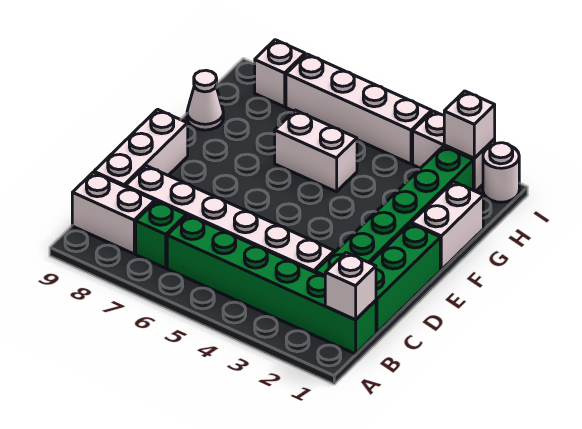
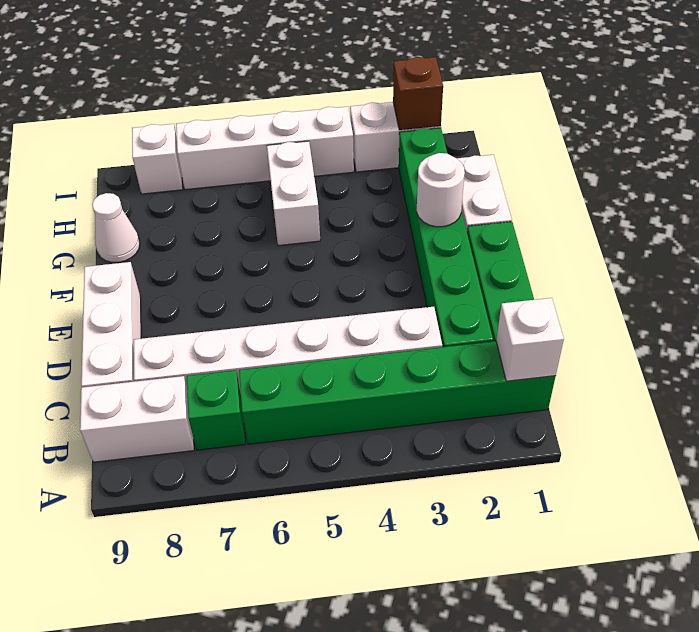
white brick G5:G6 level 1 -> white brick G5:H5 level 1
white round brick I1 level 1 -> white round brick F2 level 2
white brick I2 level 2 -> brown brick I2 level 2

